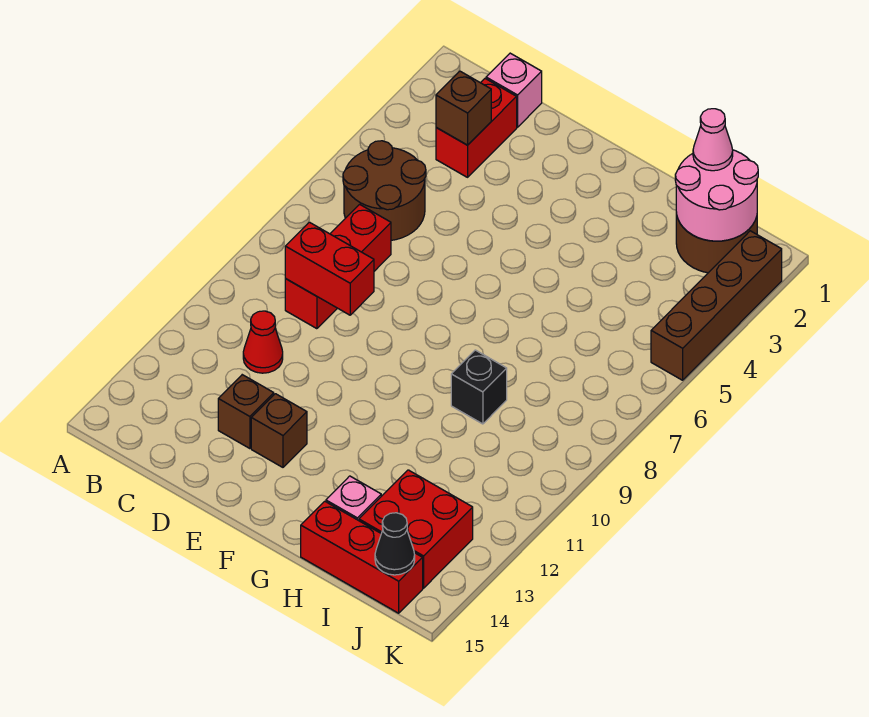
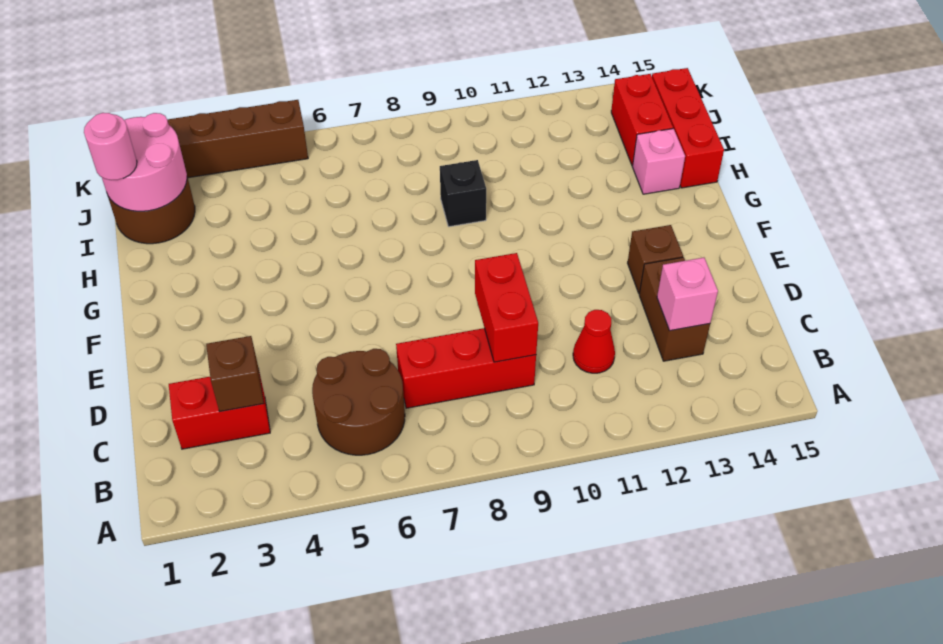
pink brick C1 level 1 -> pink brick C13 level 2
brown brick D13 level 1 -> brown brick C13:D13 level 1
pink cone I1 level 3 -> pink round brick I1 level 3
red brick I13:J14 level 1 -> red brick I14:J14 level 1
black cone J15 level 2 -> none

